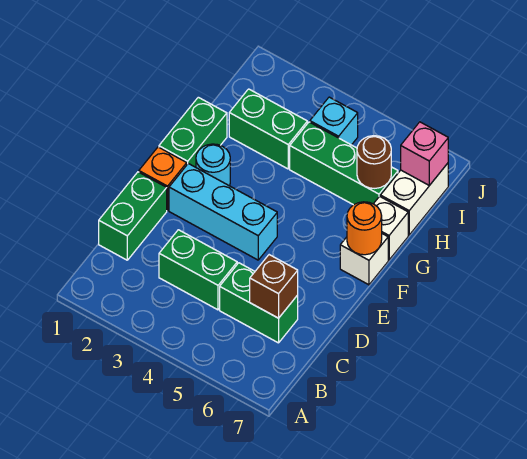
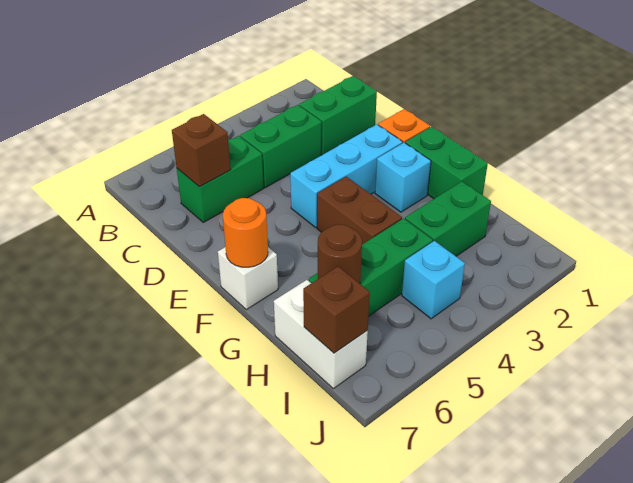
green brick C1:D1 level 1 -> green brick C1:C2 level 1
cyan round brick F2 level 1 -> cyan brick F2 level 1
none -> brown brick F4:G4 level 1
white brick G7 level 1 -> none
pink brick I7 level 2 -> brown brick I7 level 2

